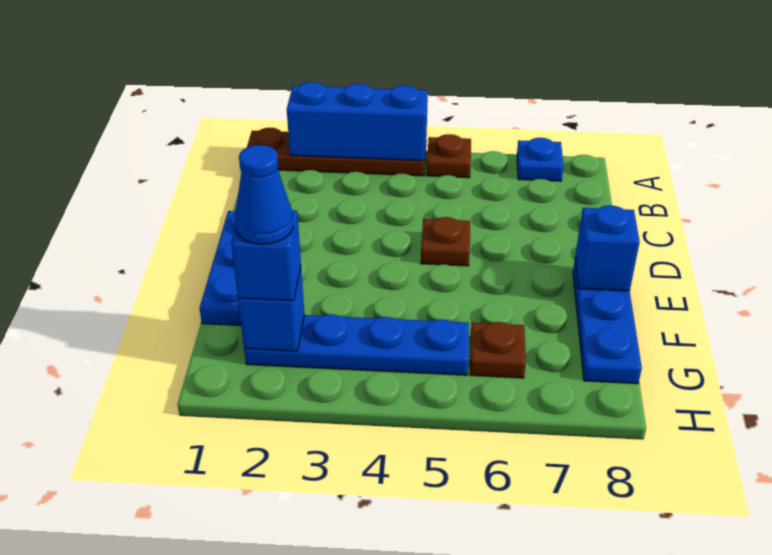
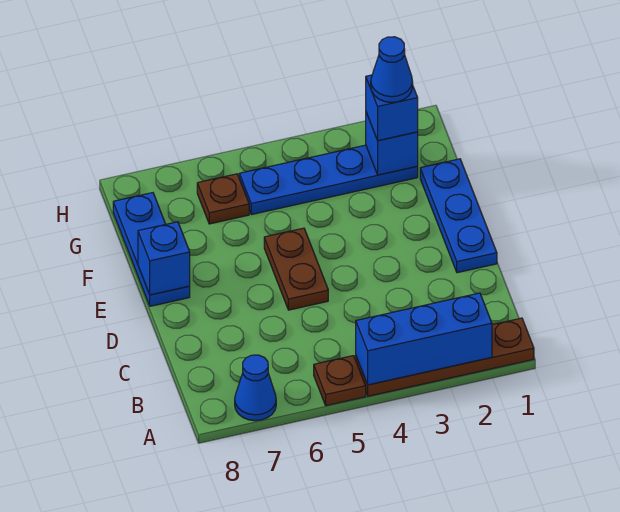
blue plate A7 level 1 -> blue cone A7 level 1
brown plate D5 level 1 -> brown plate D5:E5 level 1

